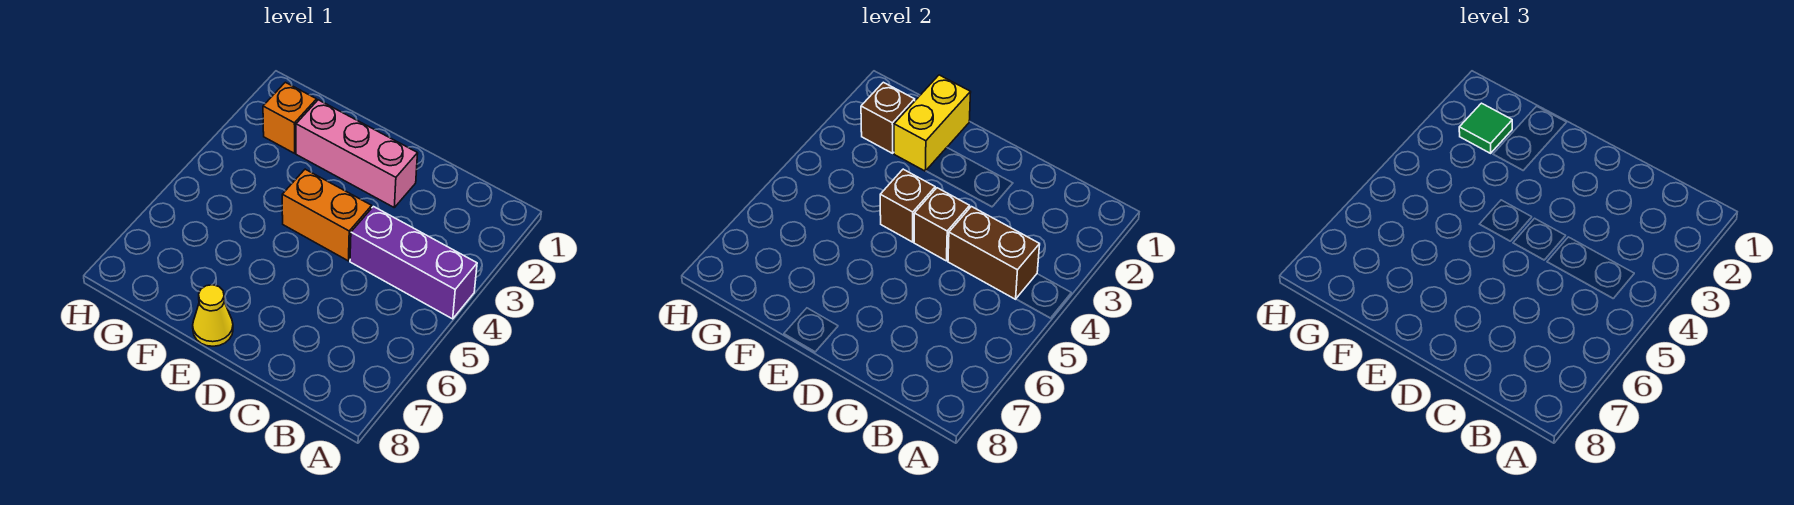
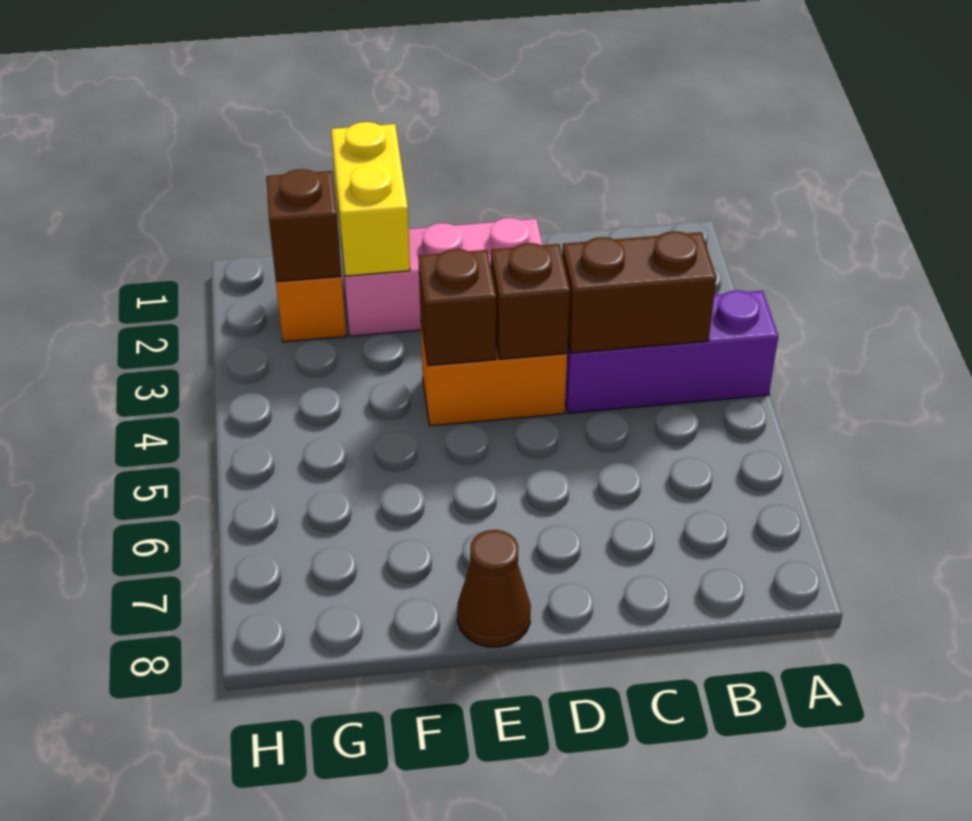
yellow cone E8 level 1 -> brown cone E8 level 1
green tile G2 level 3 -> none

